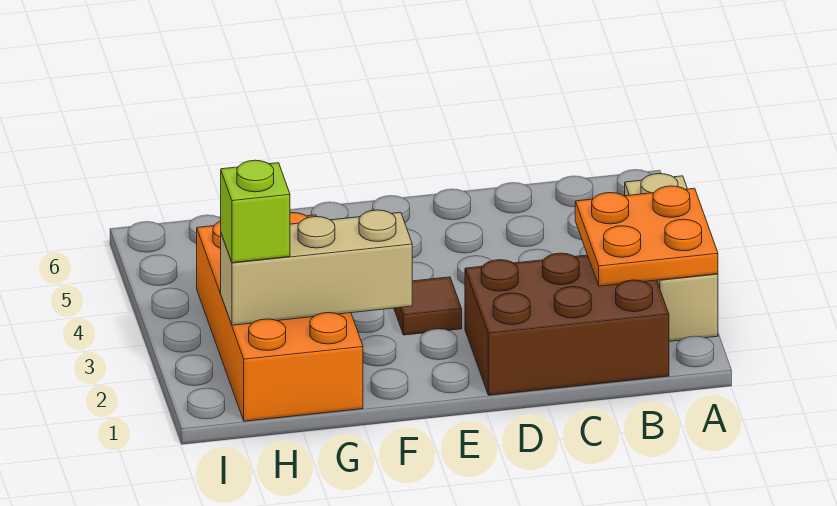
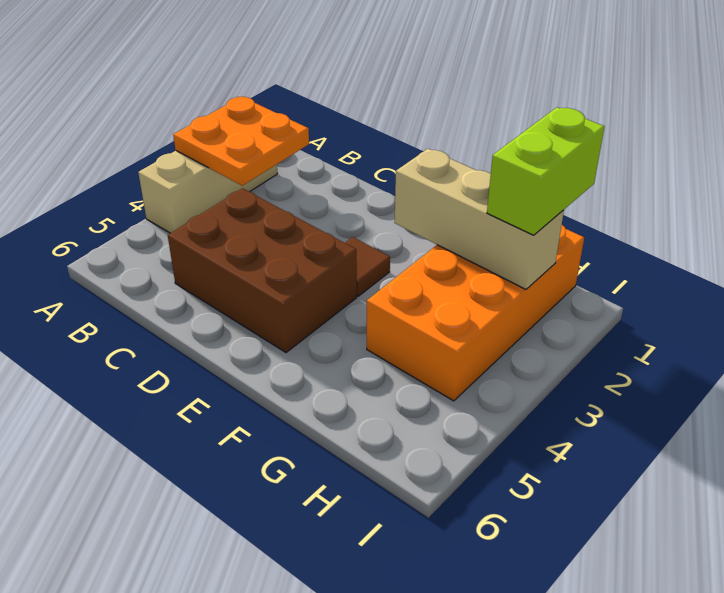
brown brick B1:D2 level 1 -> brown brick C4:E5 level 1
lime brick H2 level 3 -> lime brick H1:H2 level 3

